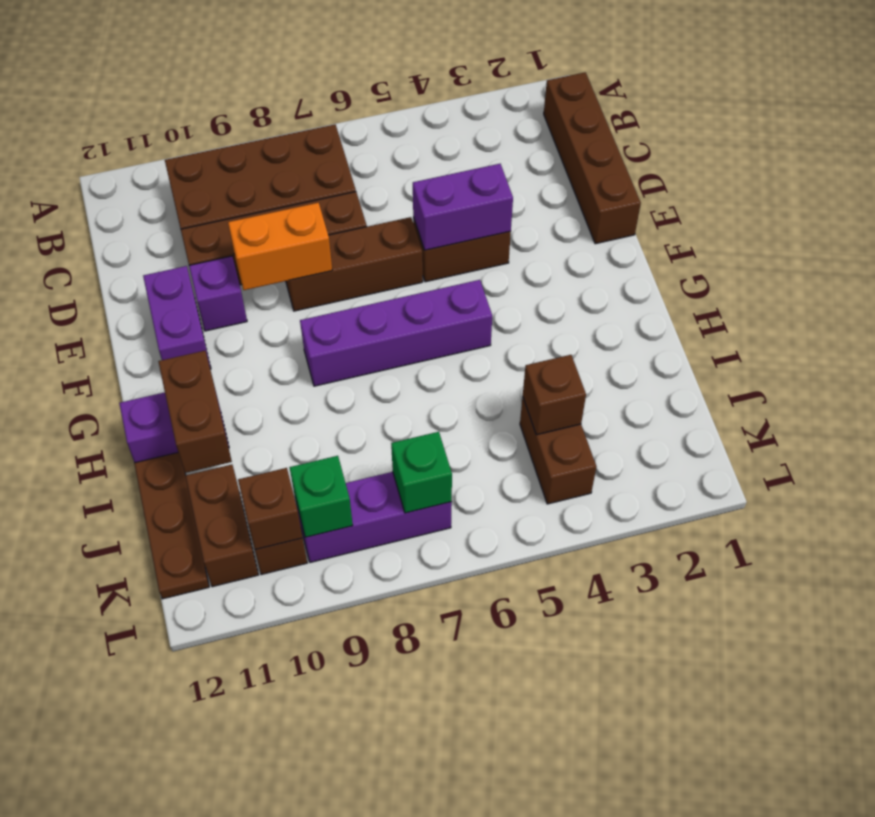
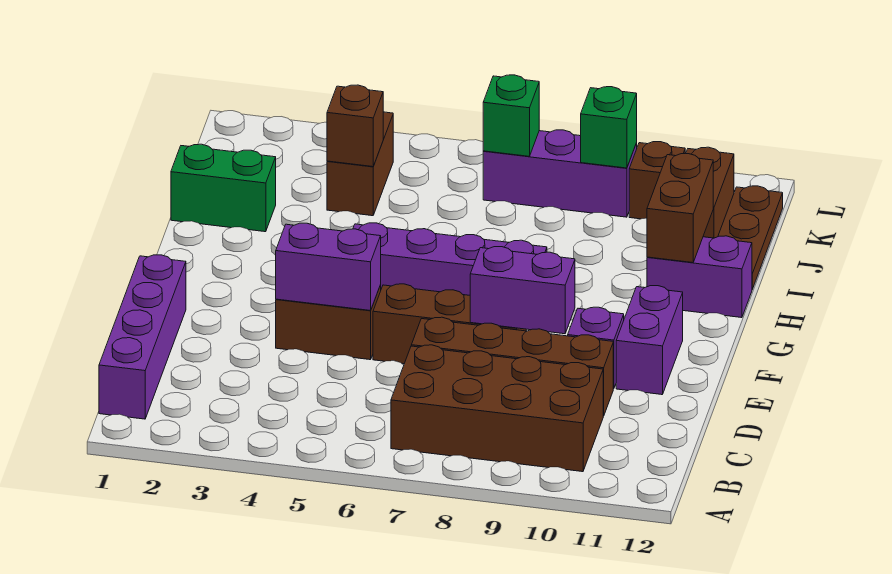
brown brick B1:E1 level 1 -> purple brick B1:E1 level 1
orange brick E8:E9 level 2 -> purple brick E8:E9 level 2
none -> green brick I1:I2 level 1
brown brick K10 level 2 -> none

